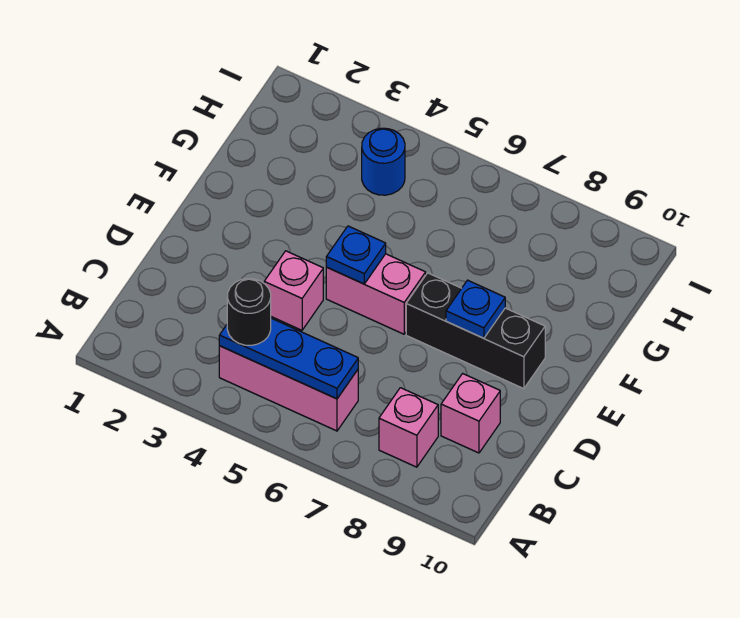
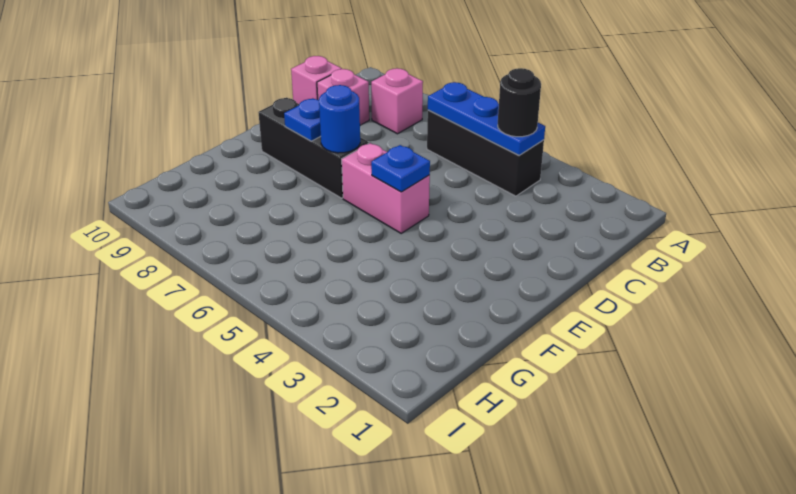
pink brick B4:B6 level 1 -> black brick B4:B6 level 1
pink brick D4 level 1 -> pink brick C10 level 1
blue round brick H4 level 1 -> blue round brick E7 level 2

